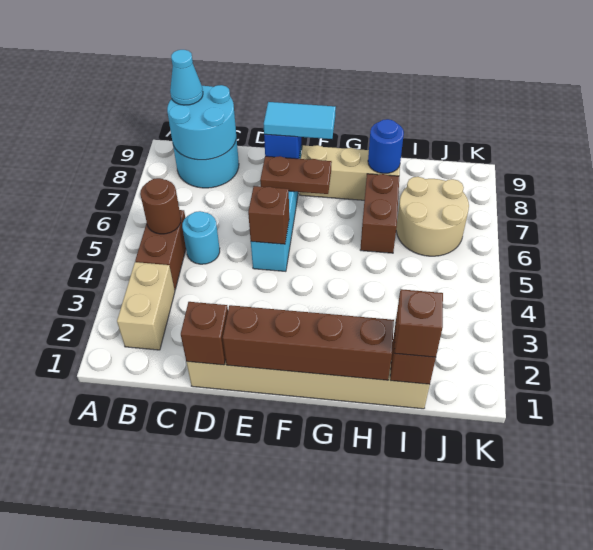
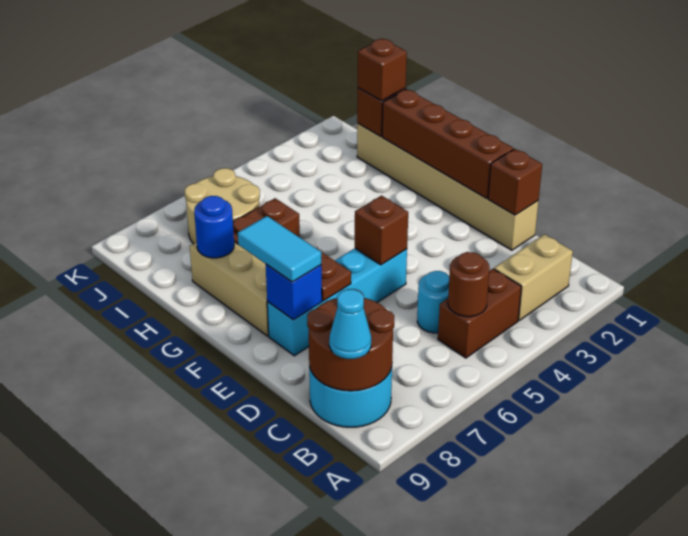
cyan round brick B8:C9 level 2 -> brown round brick B8:C9 level 2

